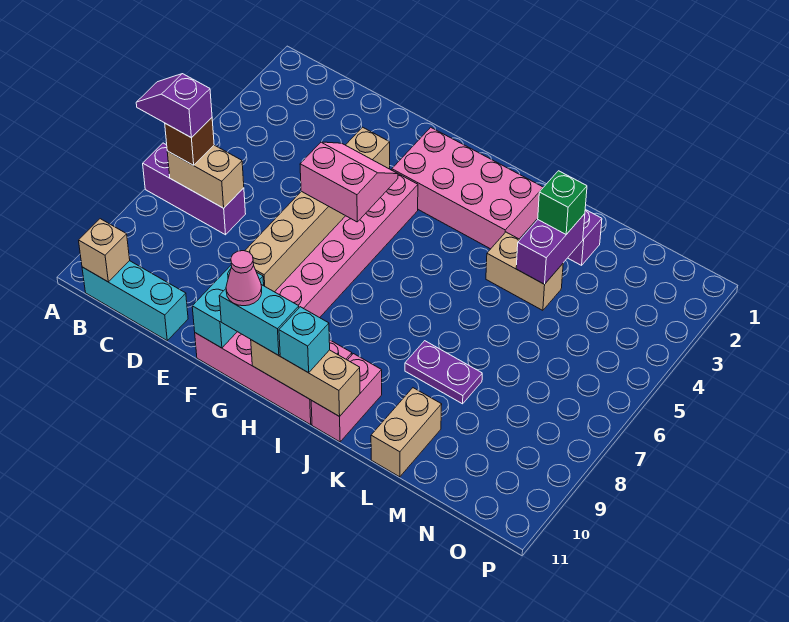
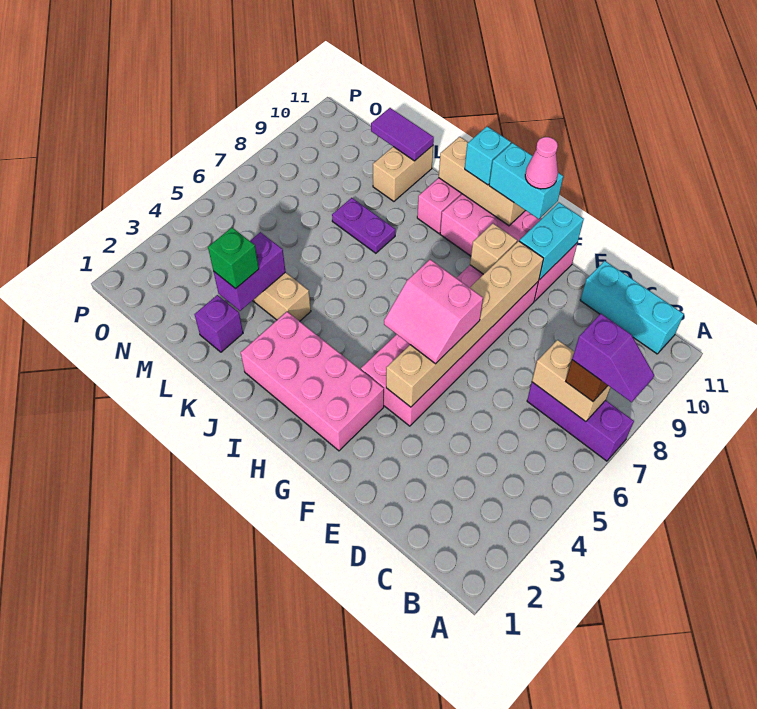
tan brick B11 level 2 -> tan brick G9 level 2
none -> purple tile L11:M11 level 2

